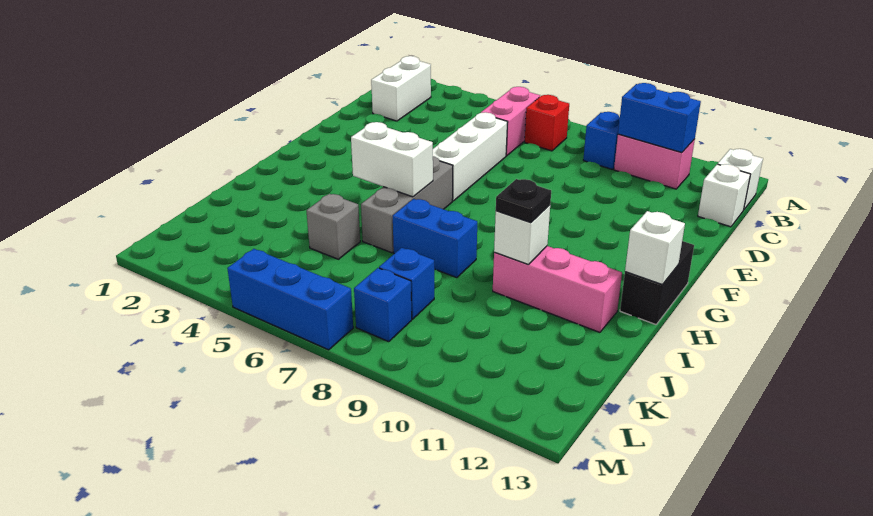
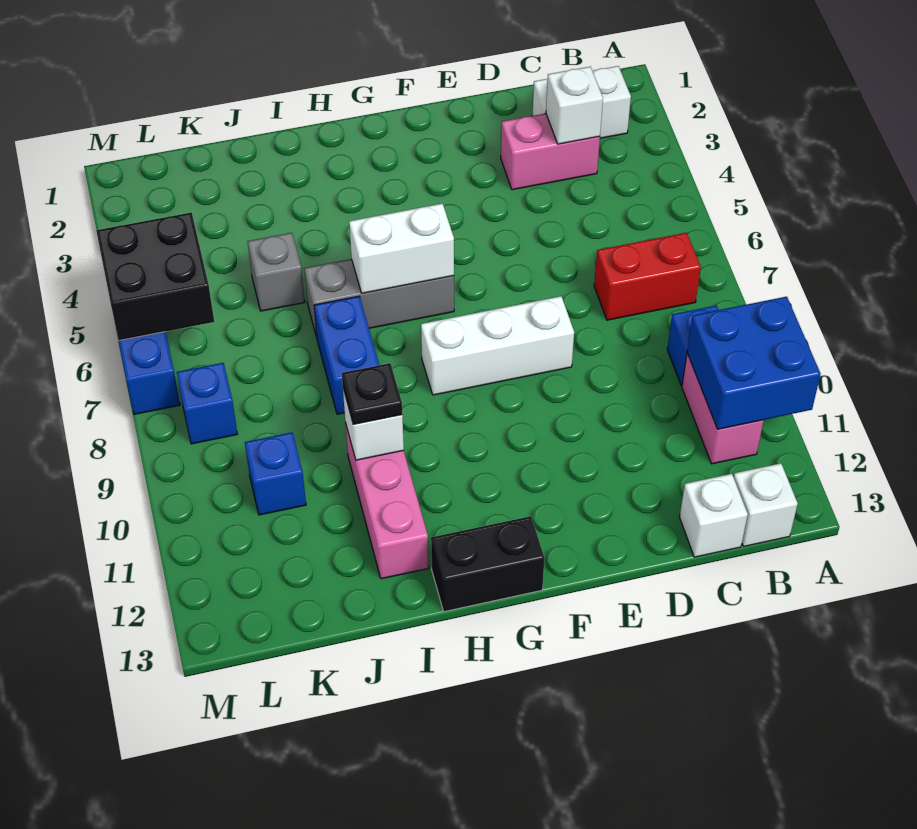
pink brick B6:C6 level 1 -> pink brick C3:D3 level 1
red brick B7 level 1 -> red brick B7:C7 level 1
blue brick B10:B11 level 2 -> blue brick A10:B11 level 2
white brick D6:F6 level 1 -> white brick E8:G8 level 1
white brick H5:H6 level 2 -> white brick G6:H6 level 2
white brick H13 level 2 -> white brick C3 level 2
blue brick K8 level 1 -> blue brick K10 level 1
none -> black brick L5:M6 level 2

